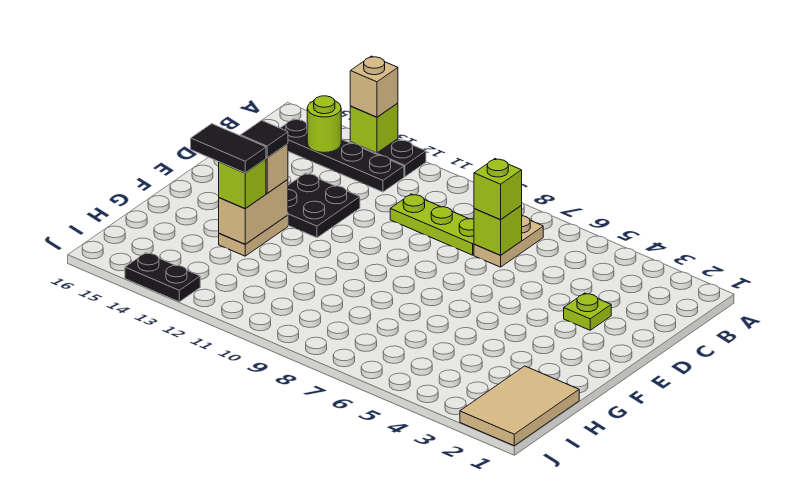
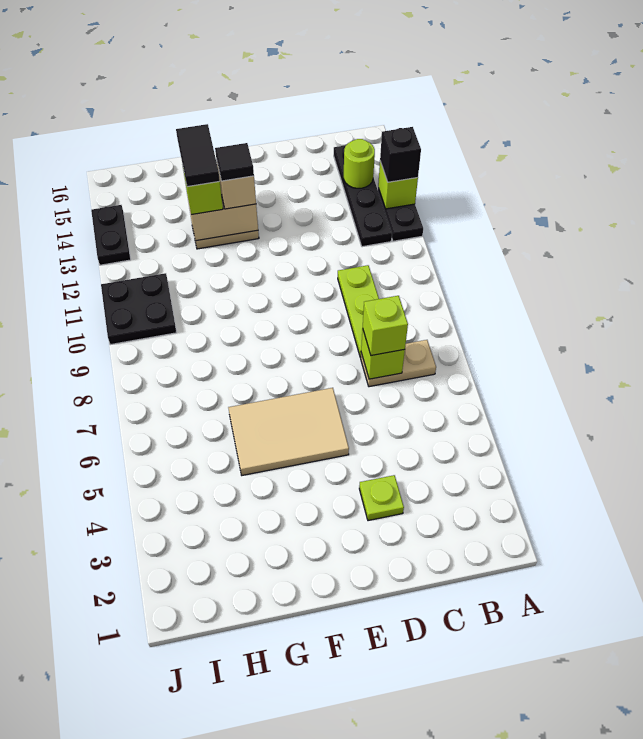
tan brick A13 level 3 -> black brick A13 level 3
black plate D12:E13 level 1 -> black plate I10:J11 level 1
tan tile H1:J2 level 1 -> tan tile E5:G6 level 1

